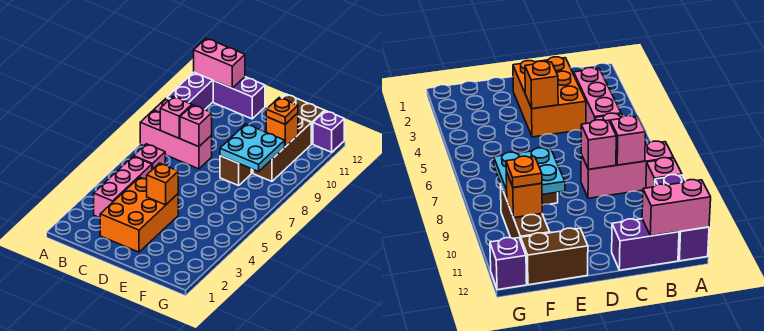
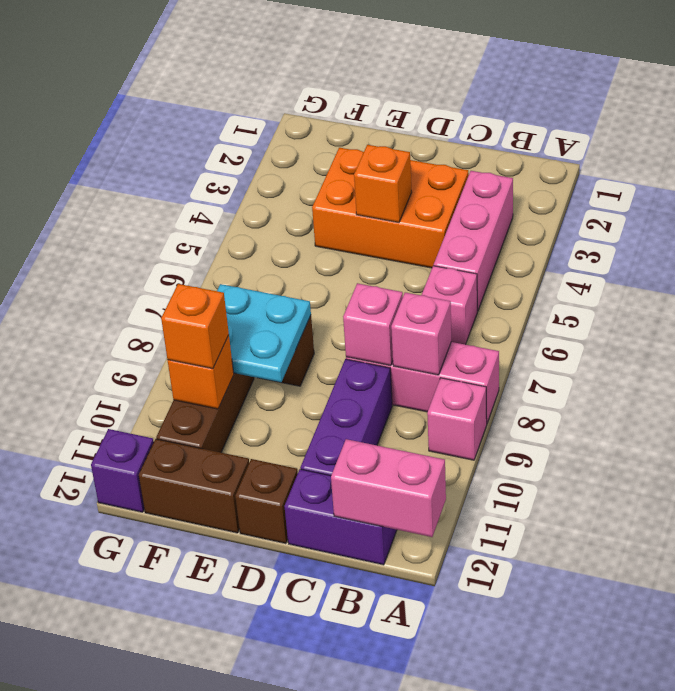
purple brick A10:A12 level 1 -> purple brick C9:C11 level 1
orange brick C2:D4 level 1 -> orange brick C3:E4 level 1
none -> brown brick D12 level 1
orange plate F10 level 3 -> orange brick F10 level 3

